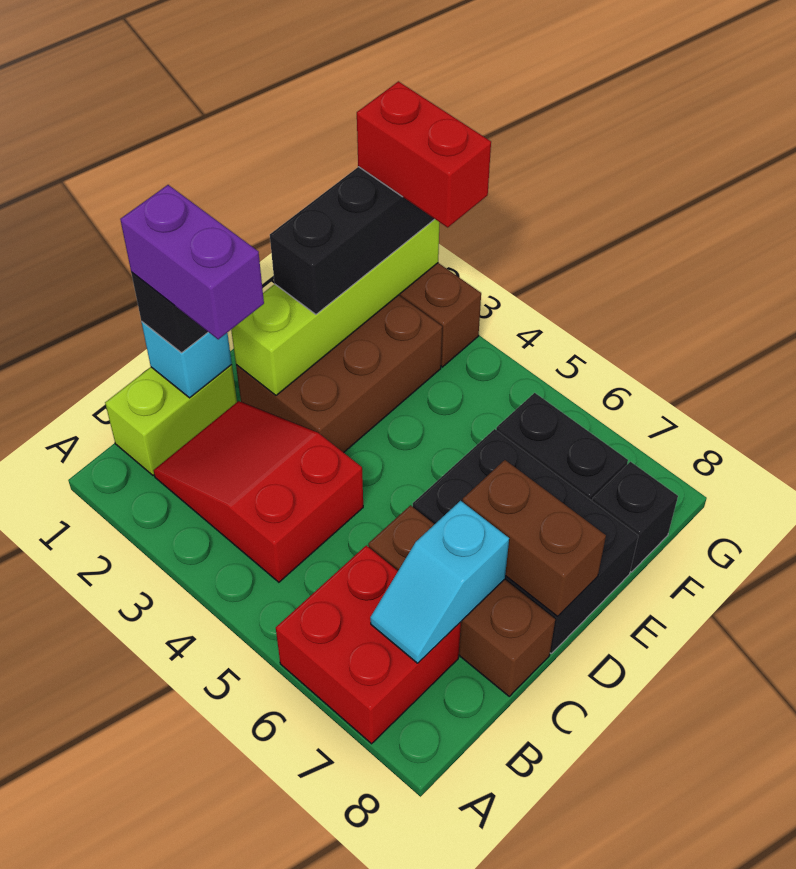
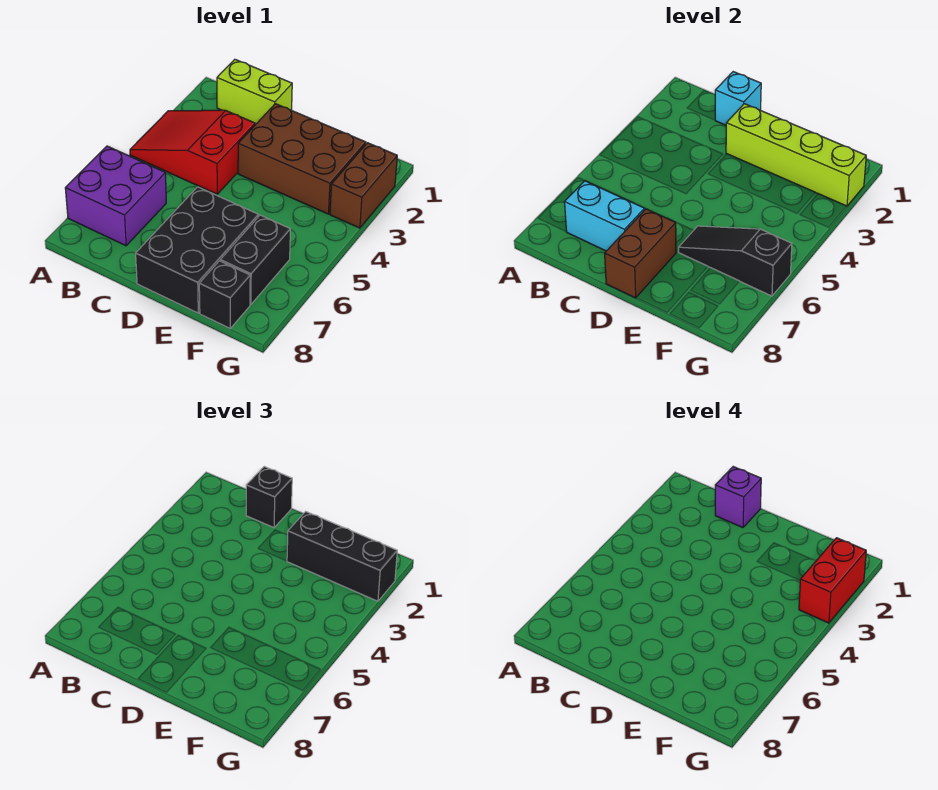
red brick A6:B7 level 1 -> purple brick A6:B7 level 1
red slope B2:C4 level 1 top 4 -> red slope A3:C4 level 1 top C
cyan slope B7:C7 level 2 top C -> cyan brick B7:C7 level 2
purple brick C1:C2 level 4 -> purple brick C1 level 4
brown brick C6:C8 level 1 -> none
none -> black slope E6:G6 level 2 top G

